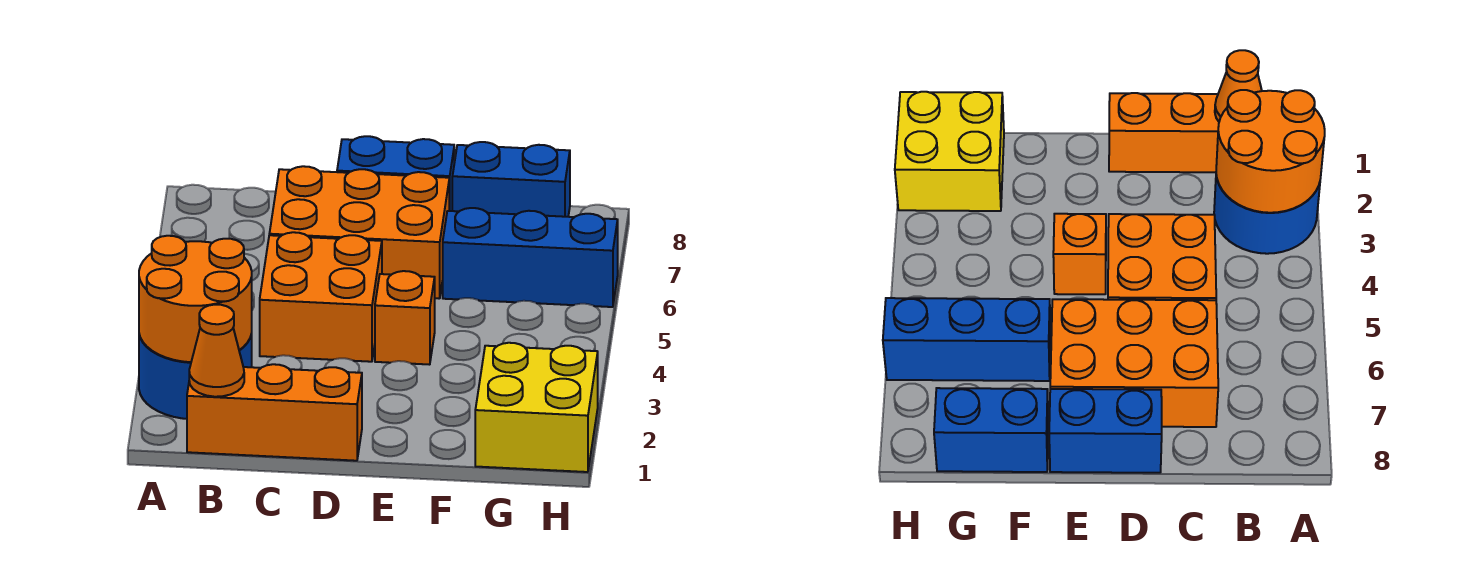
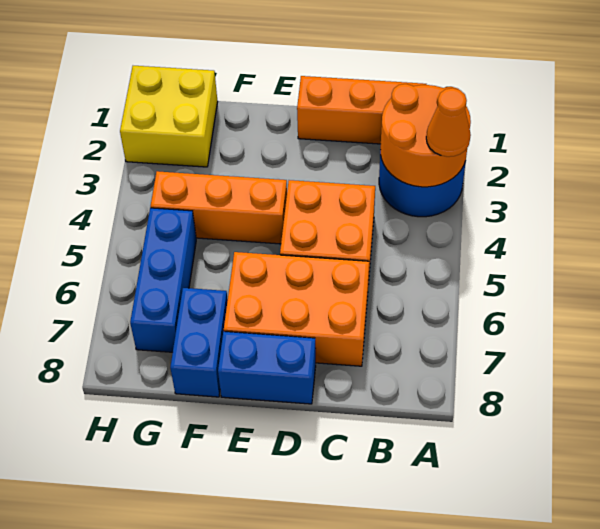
orange cone B1 level 2 -> orange cone A3 level 3
orange brick E4 level 1 -> orange brick E4:G4 level 1
blue brick F6:H6 level 1 -> blue brick G5:G7 level 1
blue brick F8:G8 level 1 -> blue brick F7:F8 level 1

